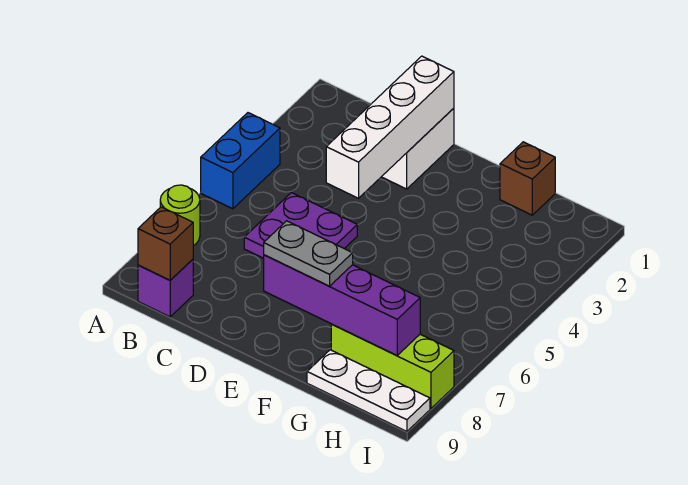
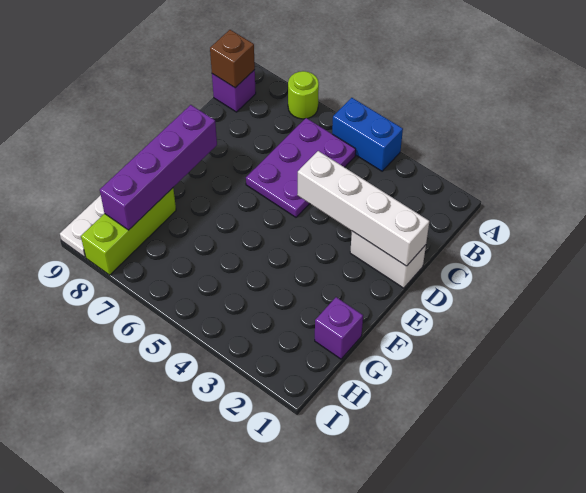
purple plate C5:D6 level 1 -> purple plate B5:D6 level 1
grey plate E8:F8 level 3 -> none
brown brick G1 level 1 -> purple brick G1 level 1

